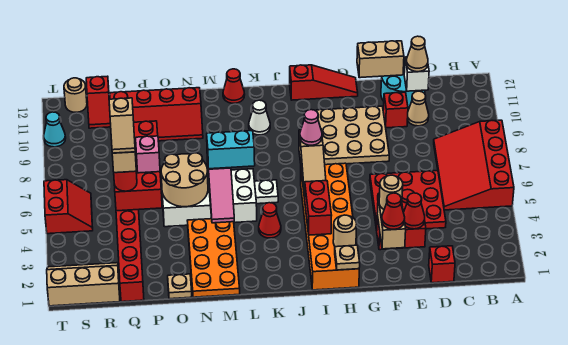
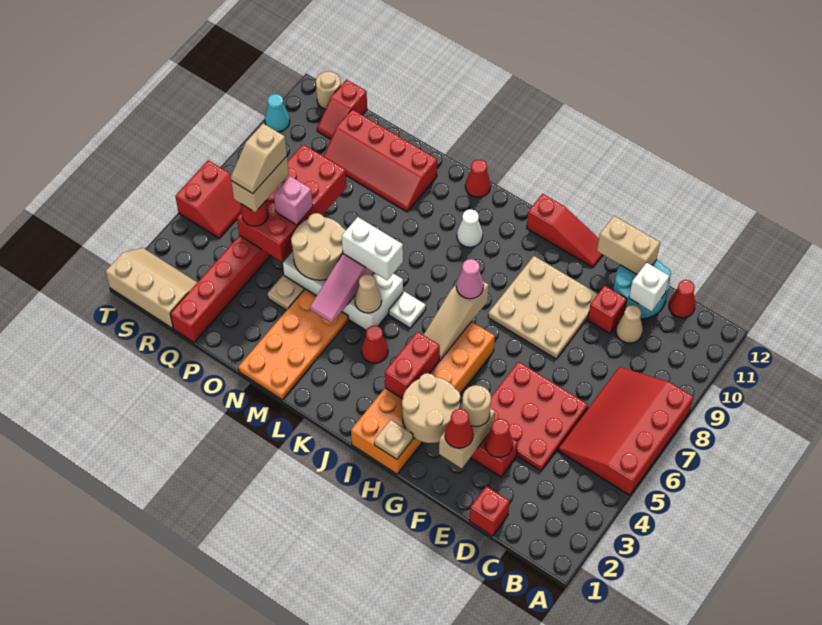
none -> red cone C12 level 1
tan cone D11 level 3 -> tan cone L5 level 2
tan round brick H2 level 2 -> tan round brick G2:H3 level 2
cyan brick L6:M6 level 3 -> white brick L6:M6 level 3
tan plate O1 level 1 -> tan plate O4 level 1

